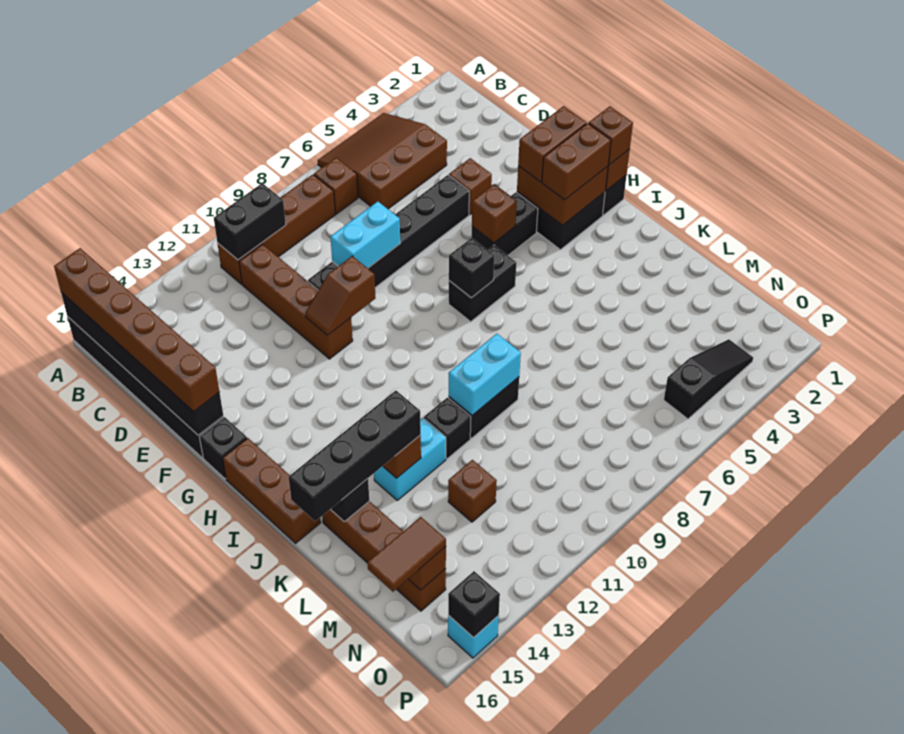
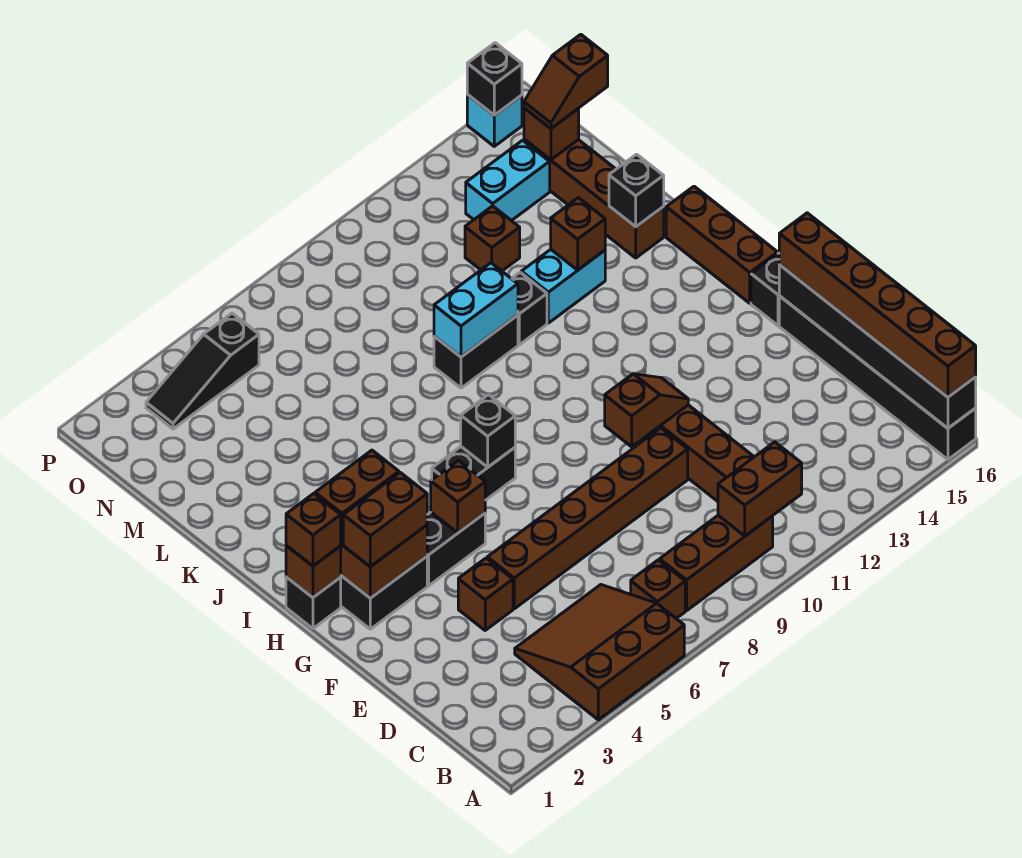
brown slope A4:C6 level 1 top C -> brown slope A4:C6 level 1 top A
brown brick B8:B11 level 1 -> brown brick B8:B10 level 1
black brick B10:B11 level 2 -> brown brick B10:B11 level 2
black brick E5:E10 level 1 -> brown brick E5:E10 level 1
cyan brick E8:E9 level 2 -> cyan brick N13:N14 level 1
black brick K13:K16 level 3 -> none
brown tile N15:N16 level 3 -> brown slope N15:N16 level 3 top 16

